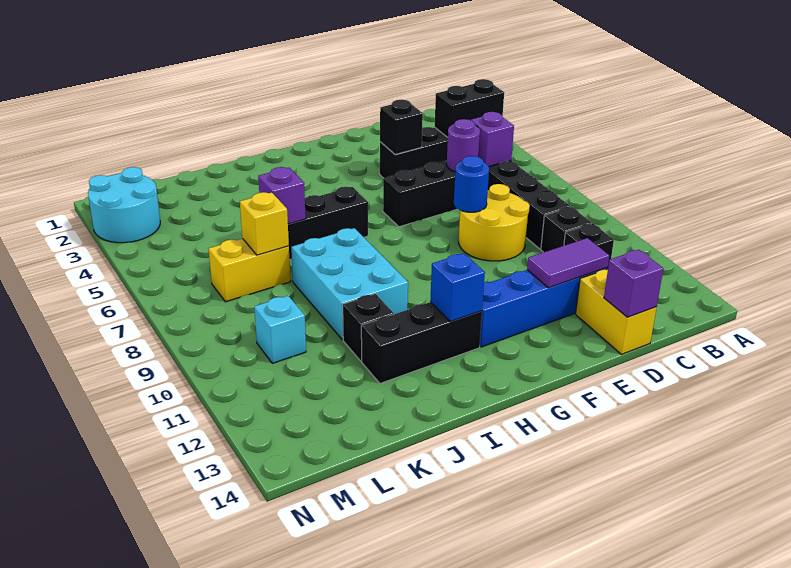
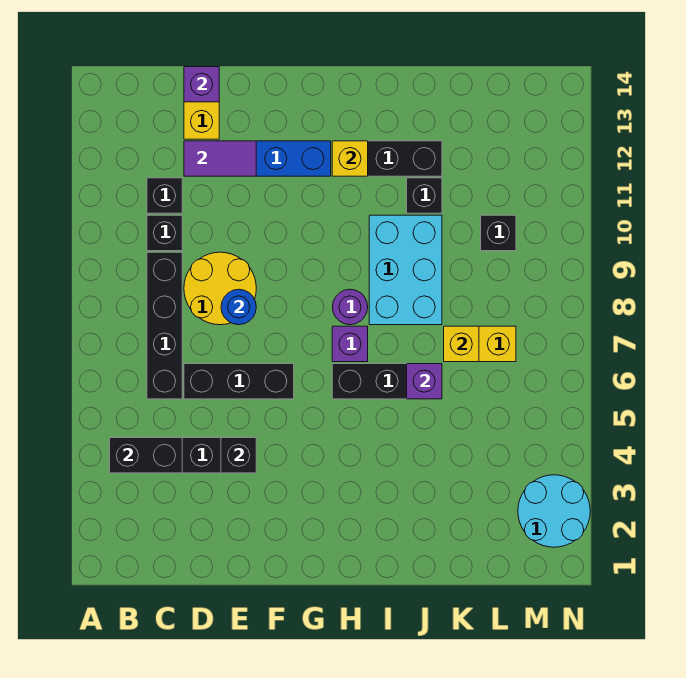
purple brick C6 level 2 -> purple brick H7 level 1
purple round brick D6 level 2 -> purple round brick H8 level 1
blue brick H12 level 2 -> yellow brick H12 level 2
cyan brick L10 level 1 -> black brick L10 level 1

